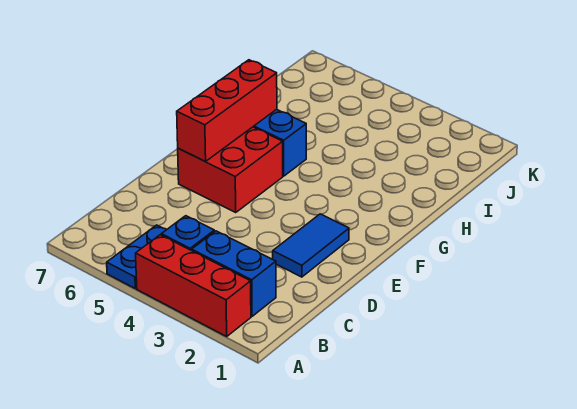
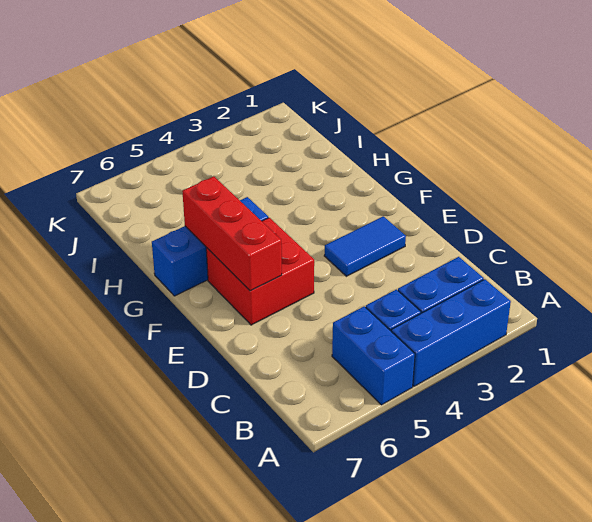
red brick A2:A4 level 1 -> blue brick A2:A4 level 1
blue plate A5:B5 level 1 -> blue brick A5:B5 level 1
blue tile D2:E2 level 1 -> blue tile E2:E3 level 1

